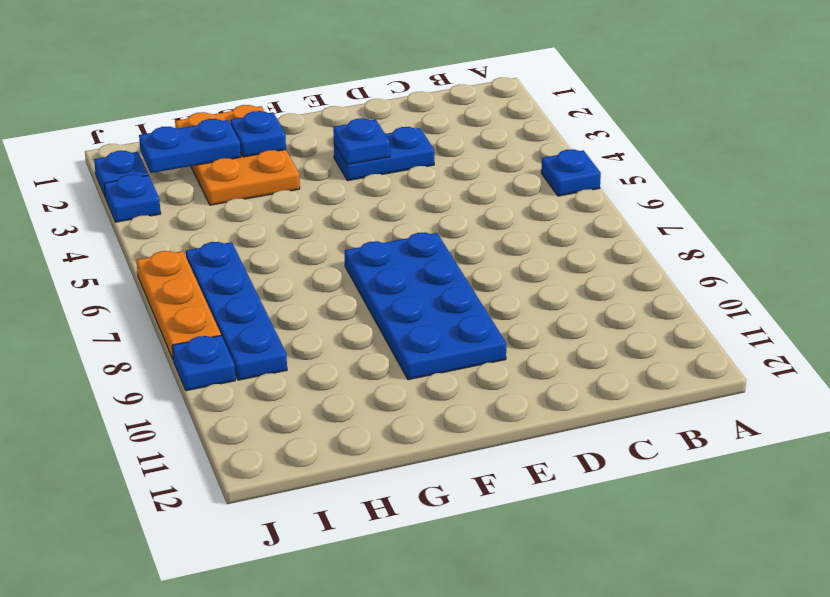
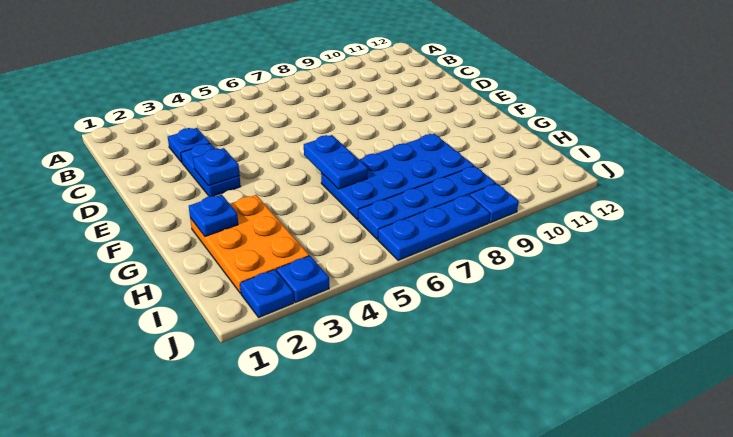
blue plate A5 level 1 -> blue plate C3 level 1
blue plate E7:F10 level 1 -> blue plate G6:H9 level 1
orange plate G1:H3 level 1 -> orange plate G2:I3 level 1
blue plate H2:I2 level 2 -> blue plate F6:G6 level 2
orange plate J6:J8 level 1 -> blue plate J6:J8 level 1

